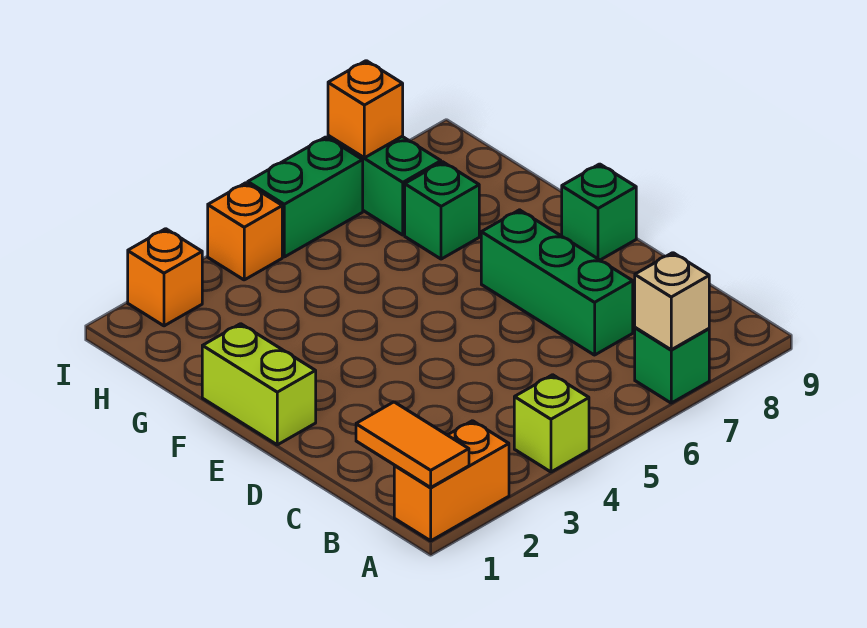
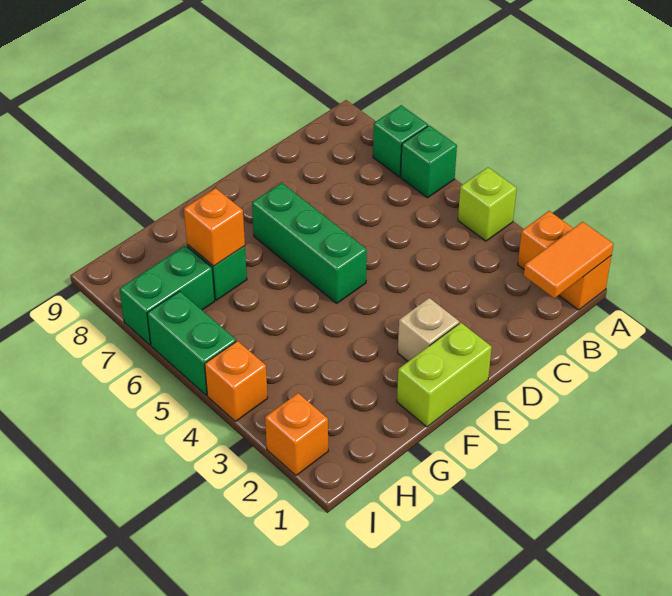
tan brick A7 level 2 -> tan brick E2 level 1
green brick C7:E7 level 1 -> green brick E5:E7 level 1
green brick E9 level 1 -> green brick A6 level 1
orange brick I7 level 2 -> orange brick G7 level 2

